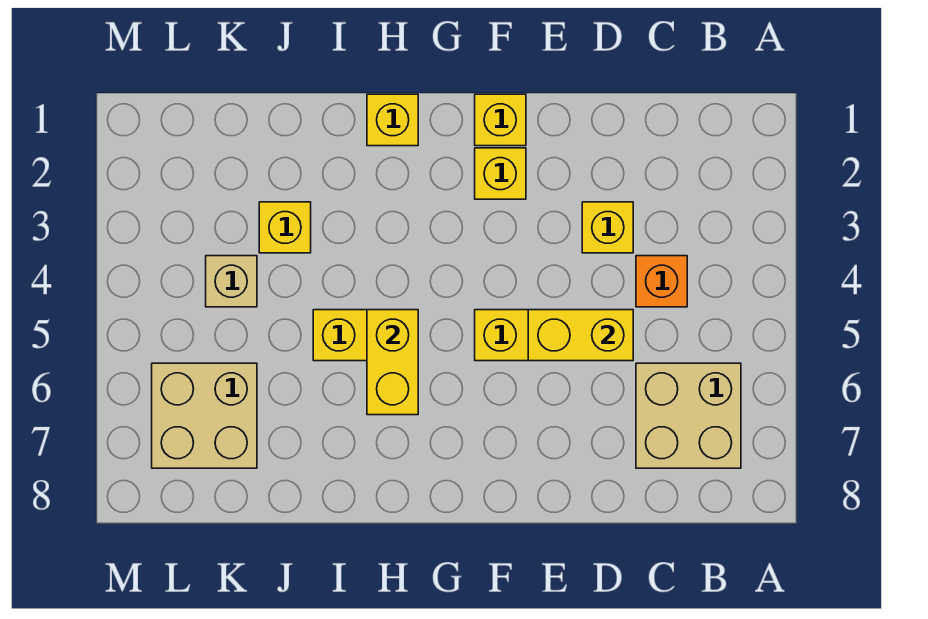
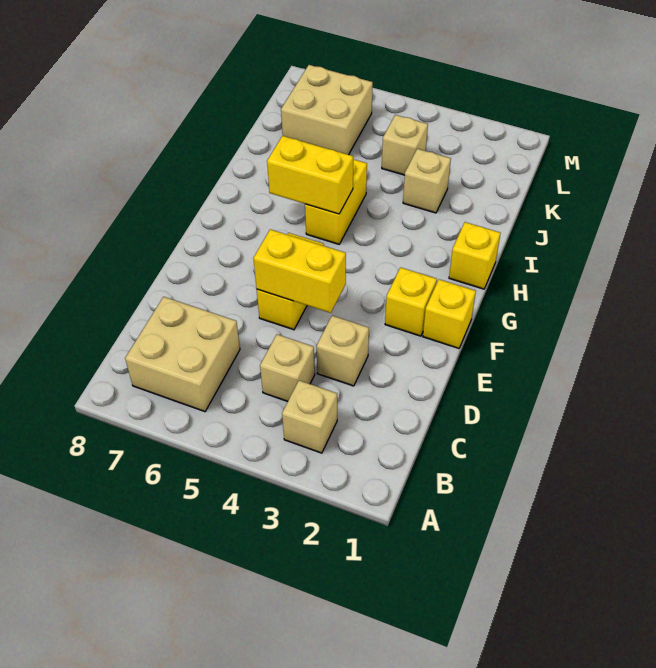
none -> tan brick B3 level 1
orange brick C4 level 1 -> tan brick C4 level 1
yellow brick D3 level 1 -> tan brick D3 level 1
yellow brick D5:E5 level 2 -> yellow brick E4:E5 level 2
yellow brick J3 level 1 -> tan brick J3 level 1

